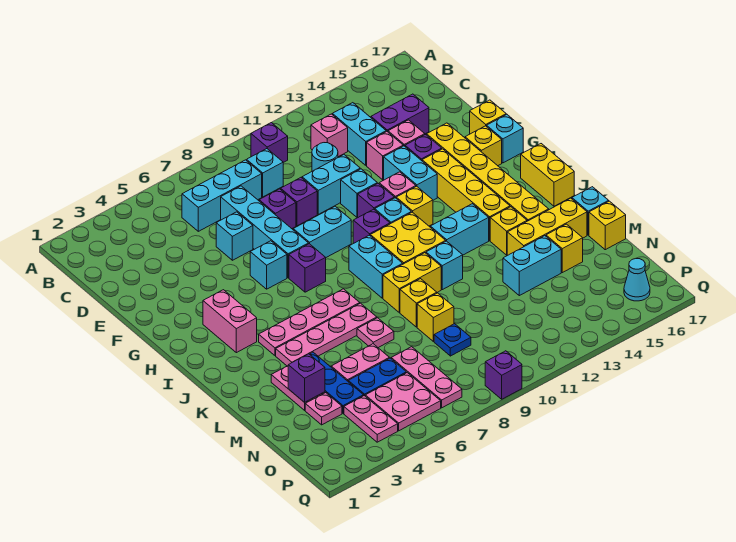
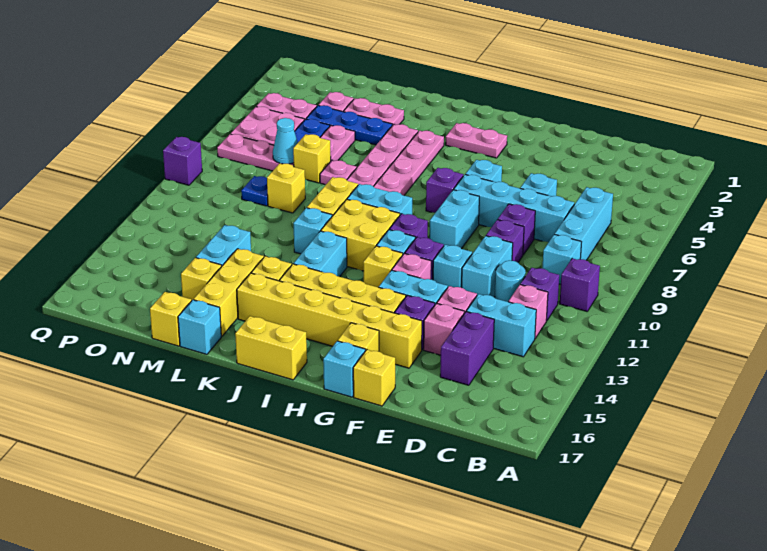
pink brick H3:I3 level 1 -> pink plate H3:I3 level 1
yellow brick L9 level 1 -> yellow brick M7 level 1
purple brick M3 level 2 -> purple brick C11 level 1
cyan cone P16 level 1 -> cyan cone N7 level 2

